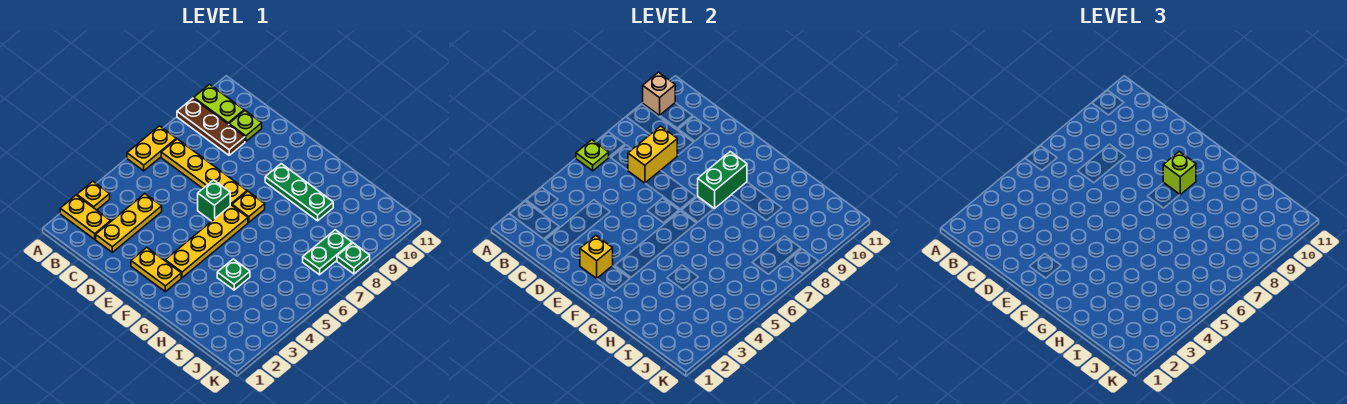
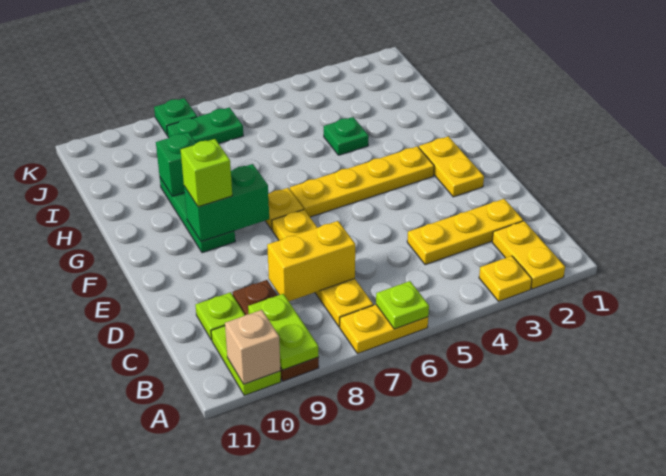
none -> lime plate A9:B9 level 2
yellow brick E2 level 2 -> none
green brick E6 level 1 -> green brick H9 level 2

